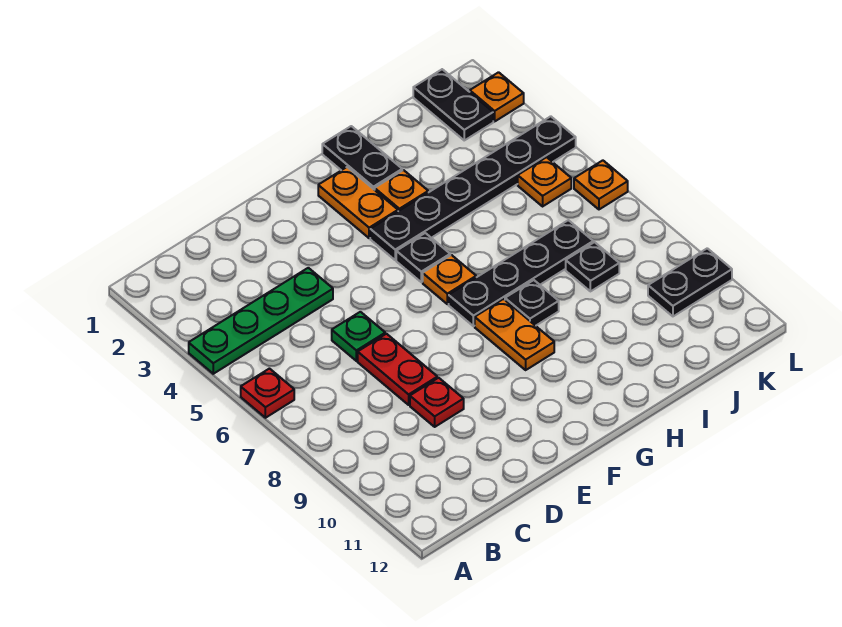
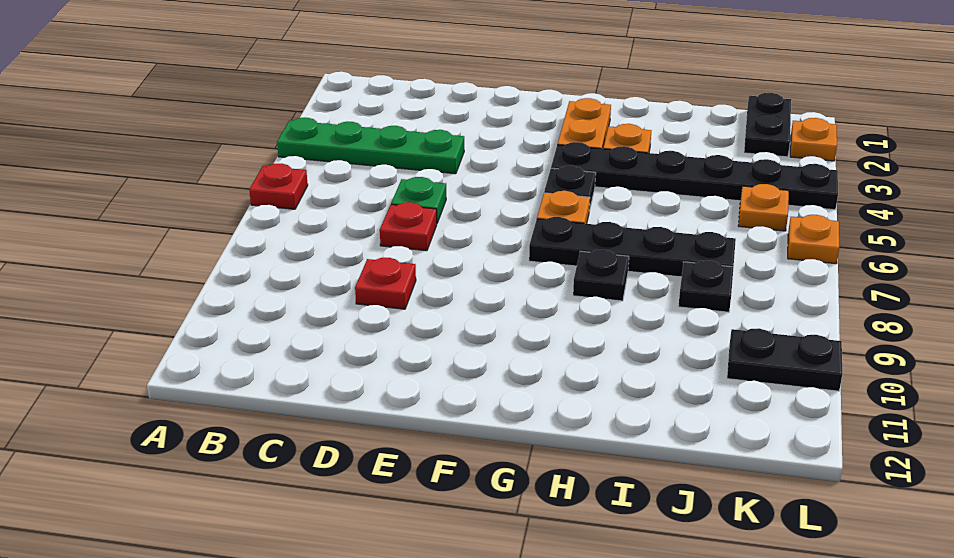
red plate D7:D8 level 1 -> red plate D7 level 1
orange plate G8:G9 level 1 -> none
black plate H1:H2 level 1 -> none

